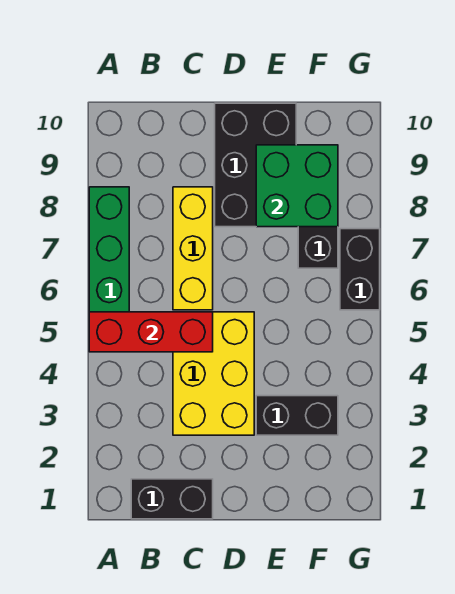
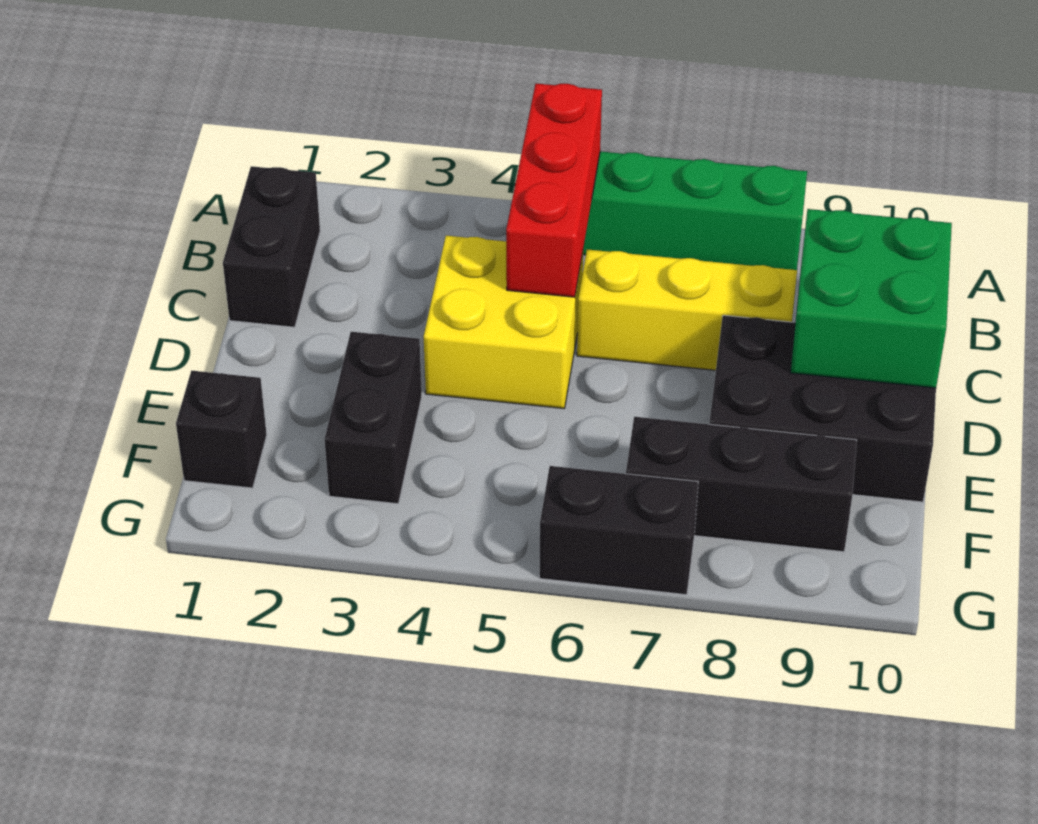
yellow brick C3:D5 level 1 -> yellow brick C4:D5 level 1
green brick E8:F9 level 2 -> green brick C9:D10 level 2
none -> black brick F1 level 1

